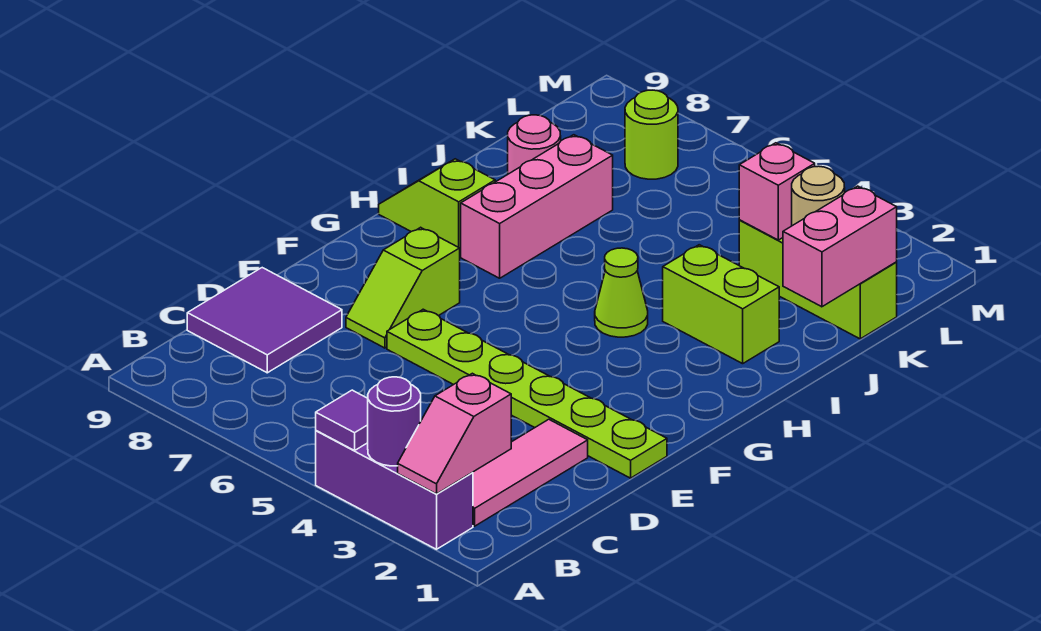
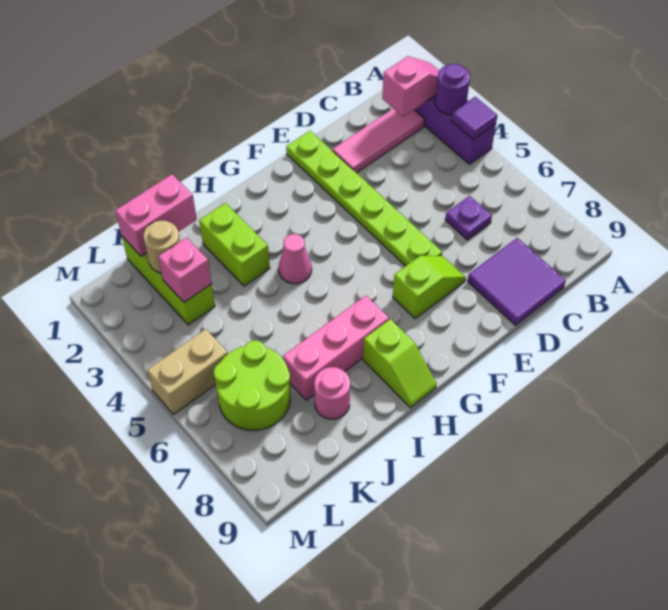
none -> purple plate C6 level 1
lime cone H4 level 1 -> pink cone H4 level 1
none -> tan brick L5:M5 level 1
lime round brick L7 level 1 -> lime round brick K6:L7 level 1

